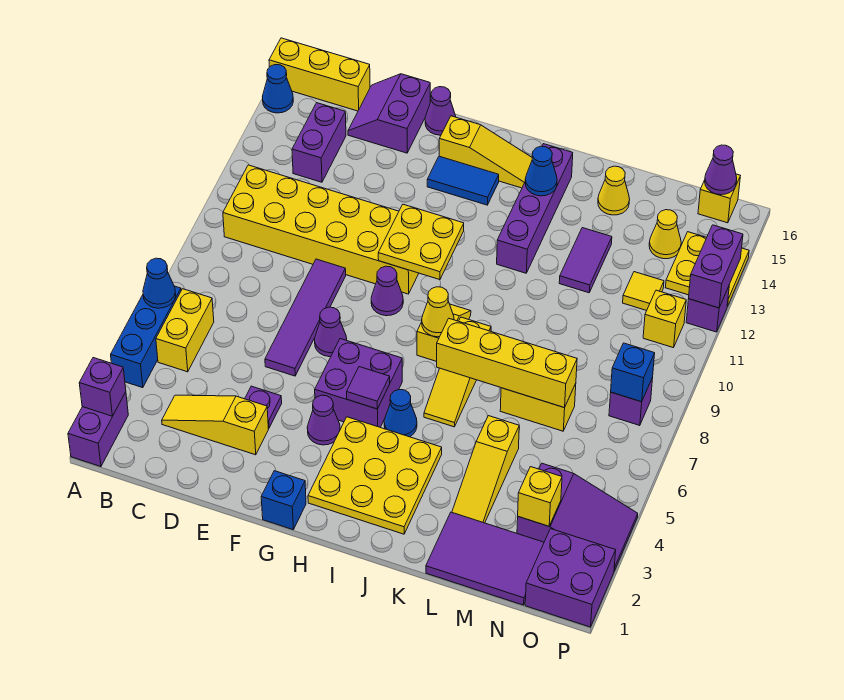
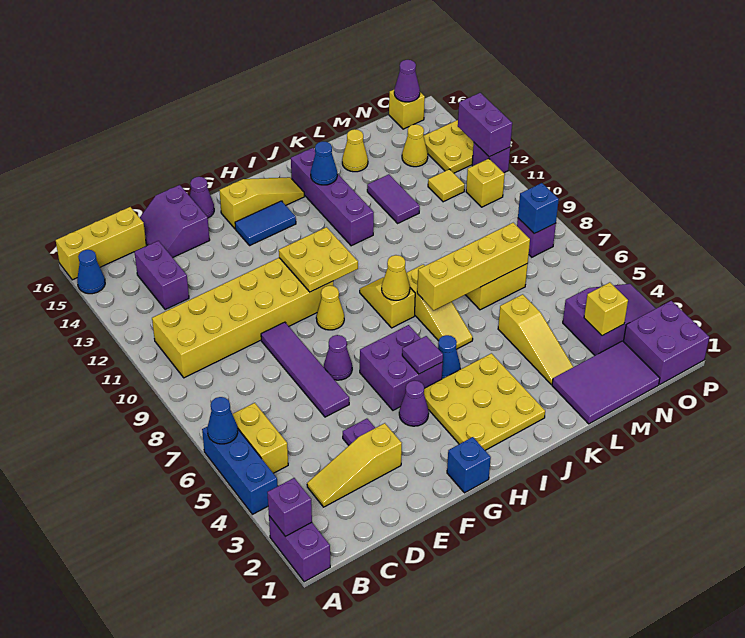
purple cone G9 level 1 -> yellow cone G9 level 1

